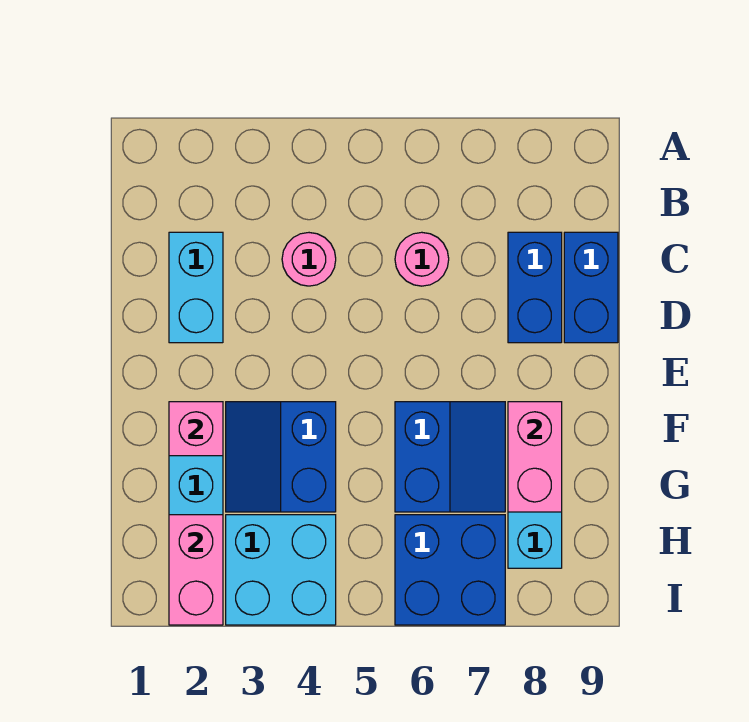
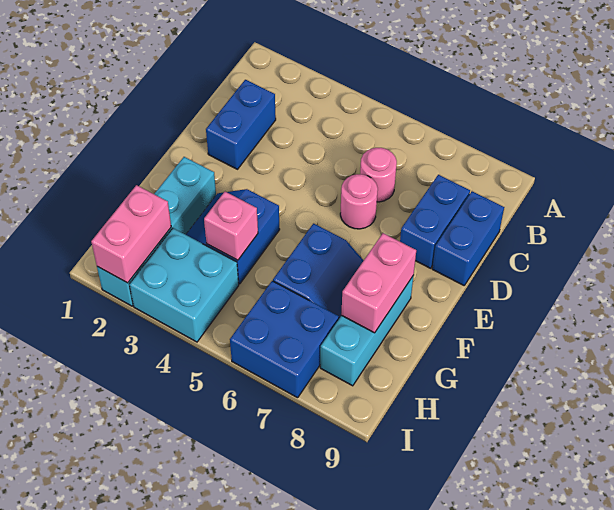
cyan brick C2:D2 level 1 -> blue brick C2:D2 level 1
pink round brick C4 level 1 -> pink round brick D6 level 1
pink brick F2 level 2 -> pink brick G4 level 2

